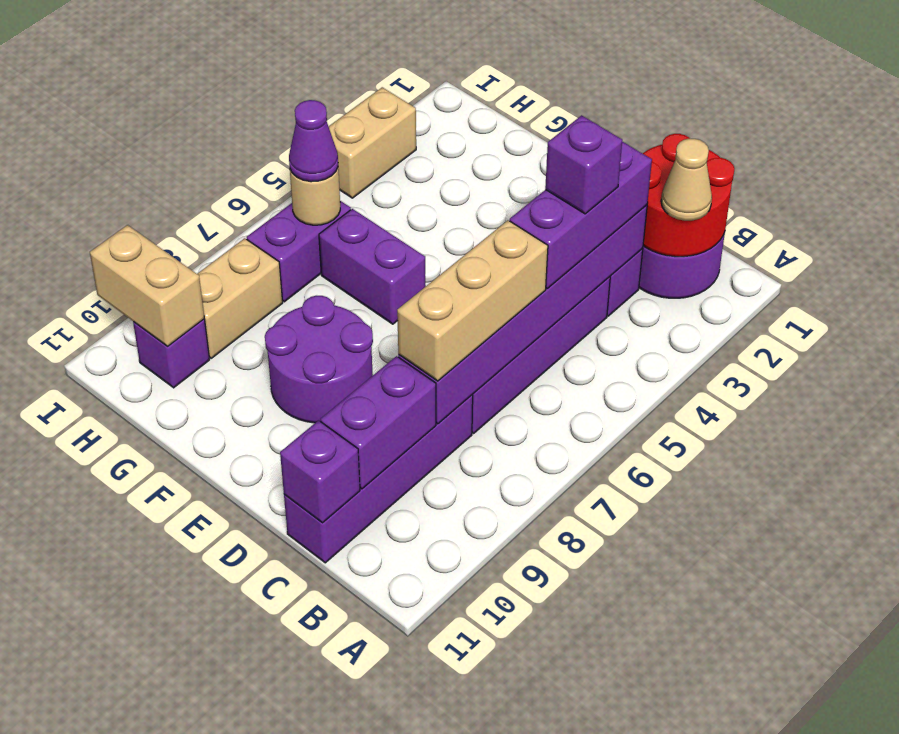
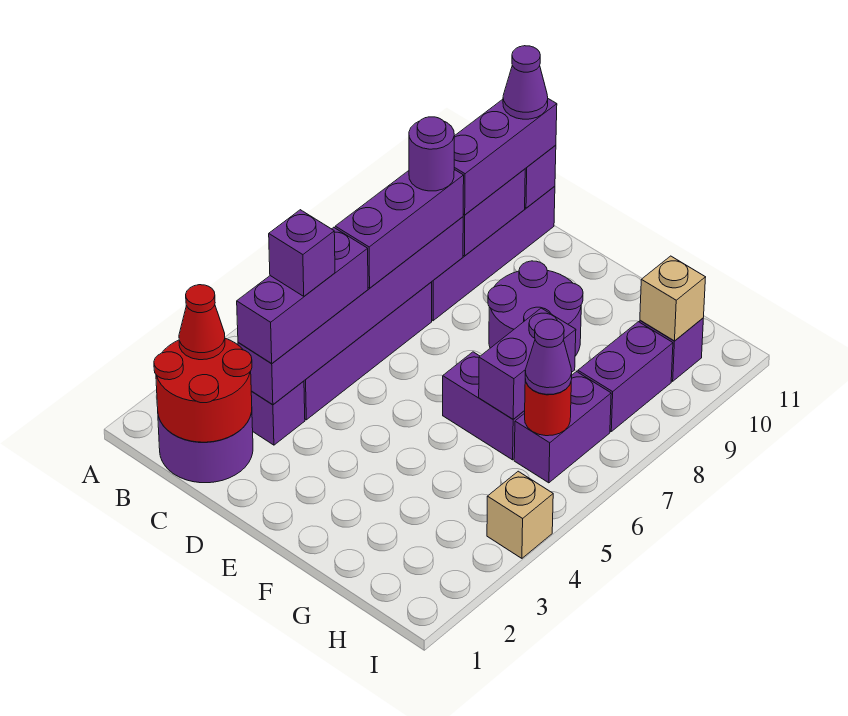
tan cone B2 level 3 -> red cone B2 level 3
tan brick C6:C8 level 3 -> purple brick C6:C8 level 3
none -> purple round brick C8 level 4
none -> purple brick C9:C11 level 3
none -> purple cone C11 level 4
none -> purple brick G6:G7 level 2
tan round brick H6 level 2 -> red round brick H6 level 2
tan brick H8:H9 level 1 -> purple brick H8:H9 level 1
tan brick H10:I10 level 2 -> tan brick H10 level 2
tan brick I3:I4 level 1 -> tan brick I4 level 1

